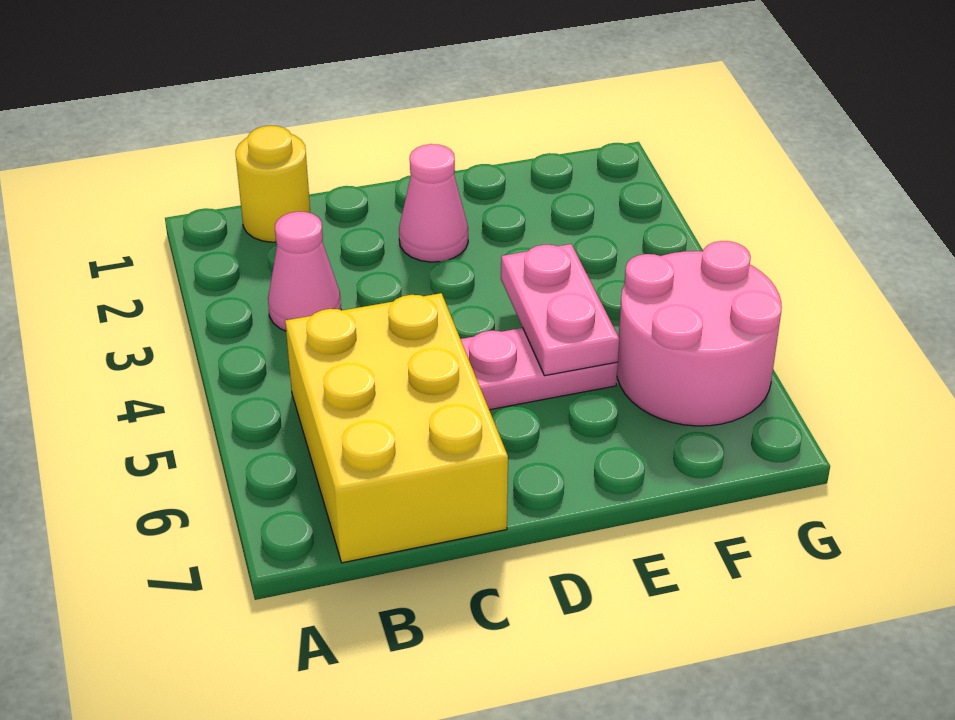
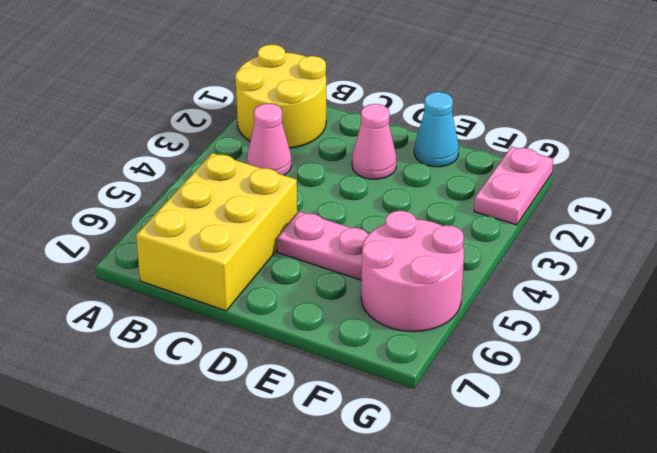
yellow round brick B1 level 1 -> yellow round brick A1:B2 level 1
none -> cyan cone E1 level 1
pink plate E4:E5 level 2 -> pink plate G1:G2 level 1

